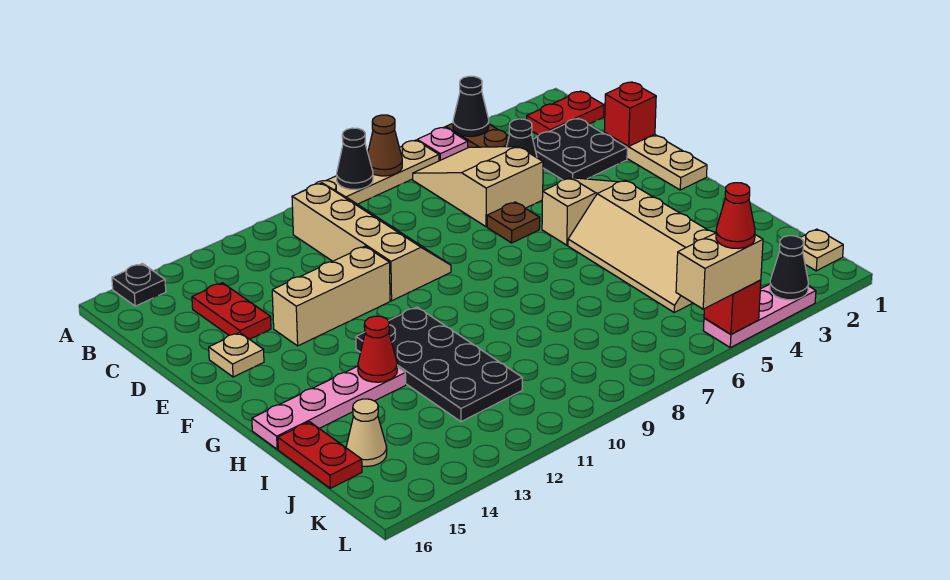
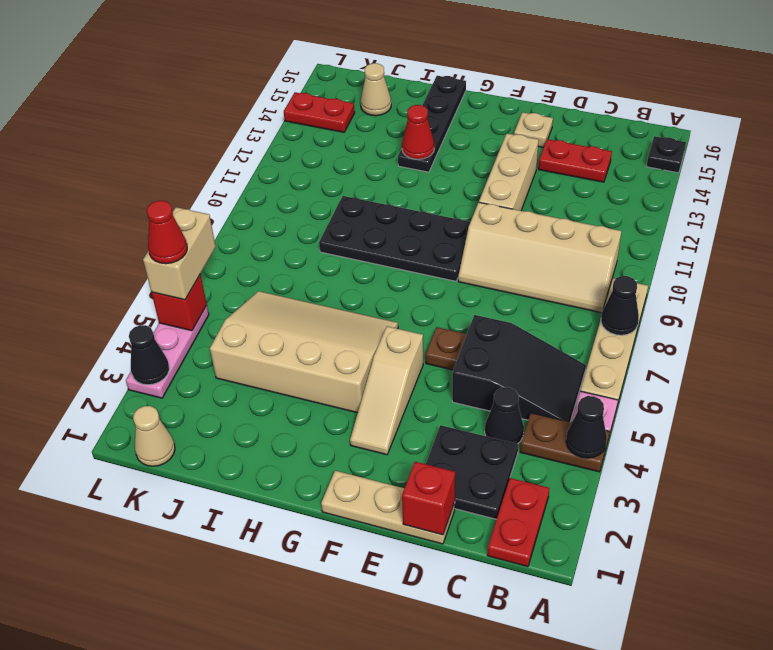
brown cone A7 level 2 -> none
tan slope B5:D6 level 1 top D -> black slope B5:D6 level 1 top D
tan slope G4:J5 level 1 top 4 -> tan slope G4:J6 level 1 top 4
black plate G11:J12 level 1 -> black plate F9:I10 level 1
pink plate H13:H16 level 1 -> black plate H13:H16 level 1
red plate I16:J16 level 1 -> red plate K14:L14 level 1
tan plate K1 level 1 -> tan cone K1 level 1

